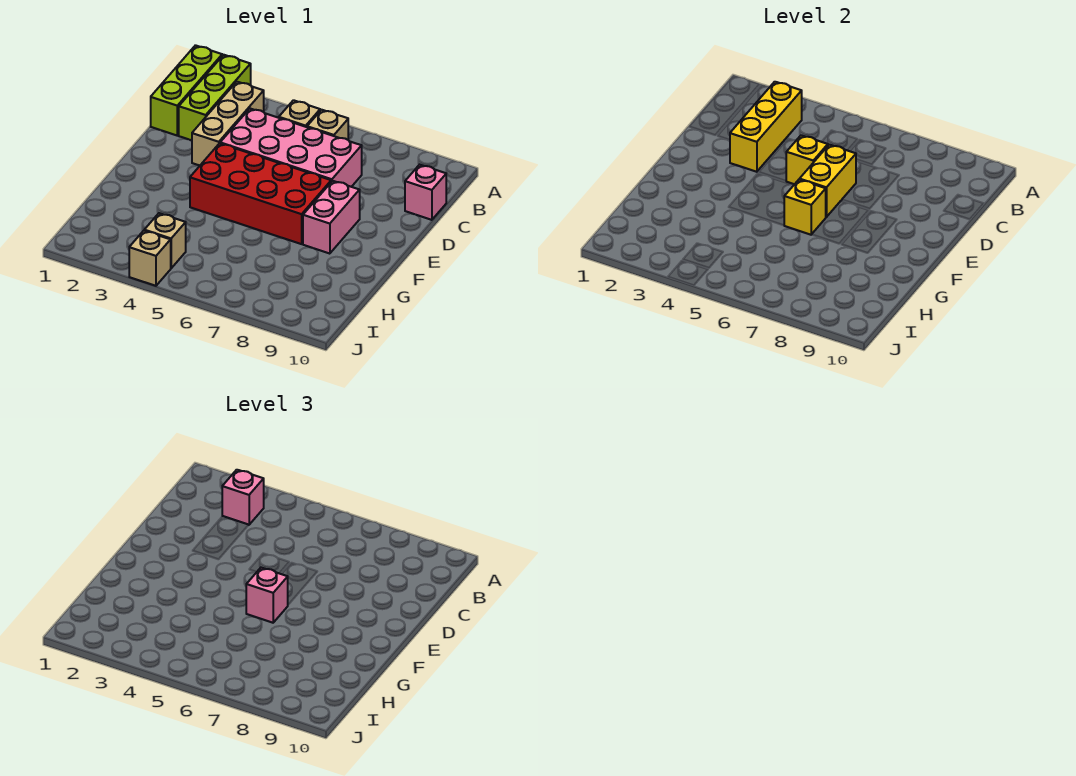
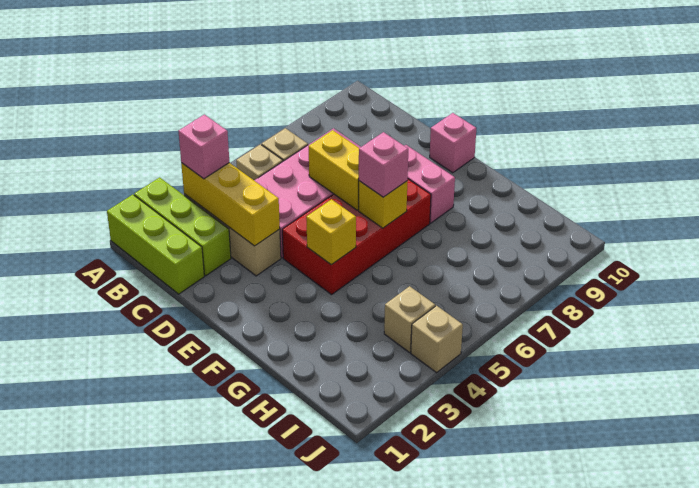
pink brick C10 level 1 -> pink brick E10 level 1
yellow brick D5 level 2 -> yellow brick F4 level 2

